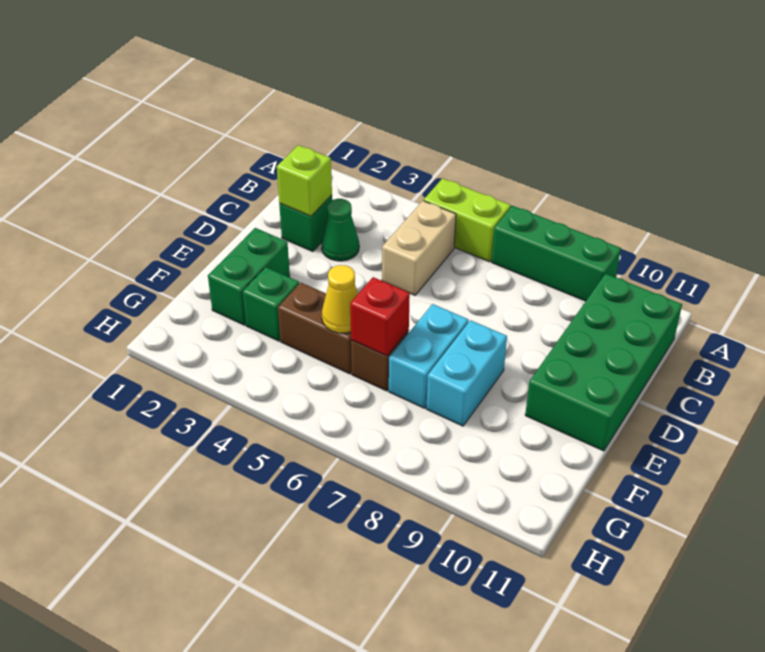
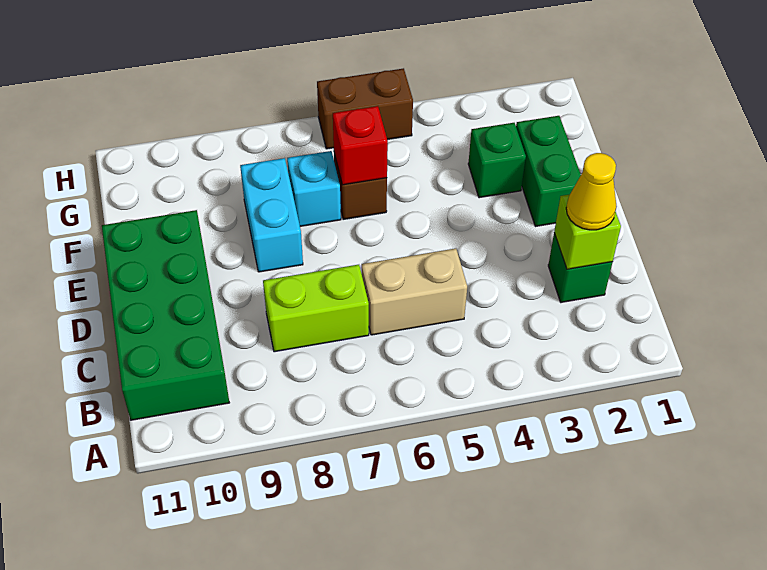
lime brick A5:A6 level 1 -> lime brick C7:C8 level 1
green brick A7:A9 level 1 -> none
tan brick B5:C5 level 1 -> tan brick C5:C6 level 1
green cone C3 level 1 -> none
cyan brick E7:F7 level 1 -> cyan brick F7 level 1
brown brick F4:F5 level 1 -> brown brick H5:H6 level 1
yellow cone F5 level 2 -> yellow cone C2 level 3

